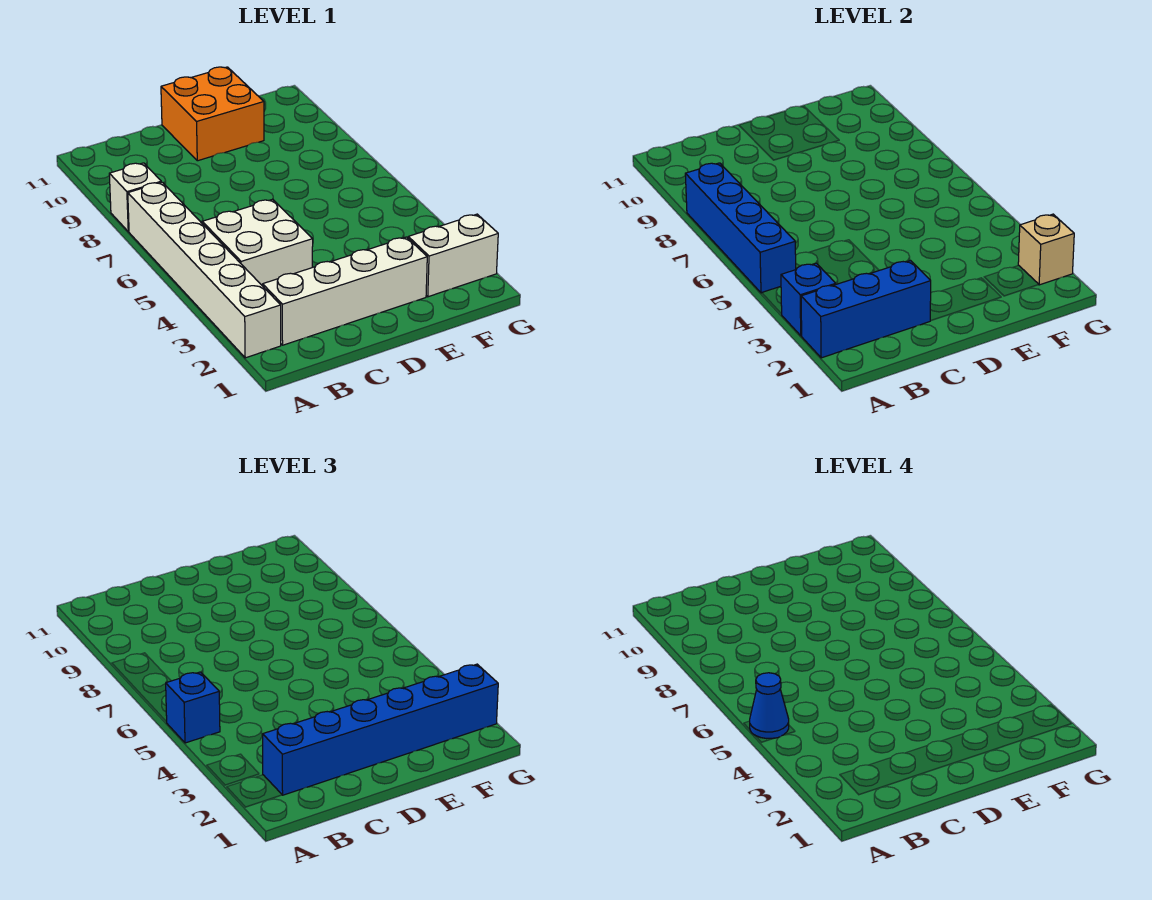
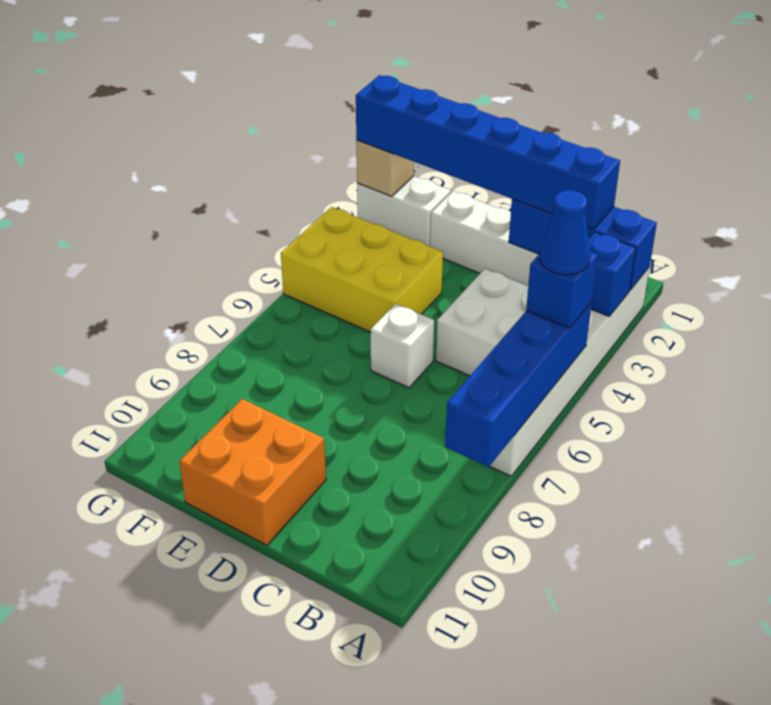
white brick A8 level 1 -> white brick D6 level 1
none -> yellow brick E4:G5 level 1

